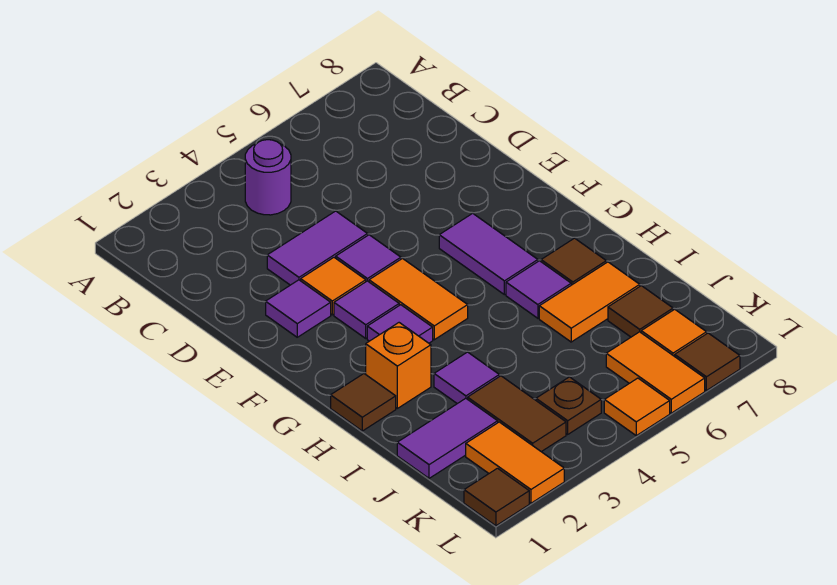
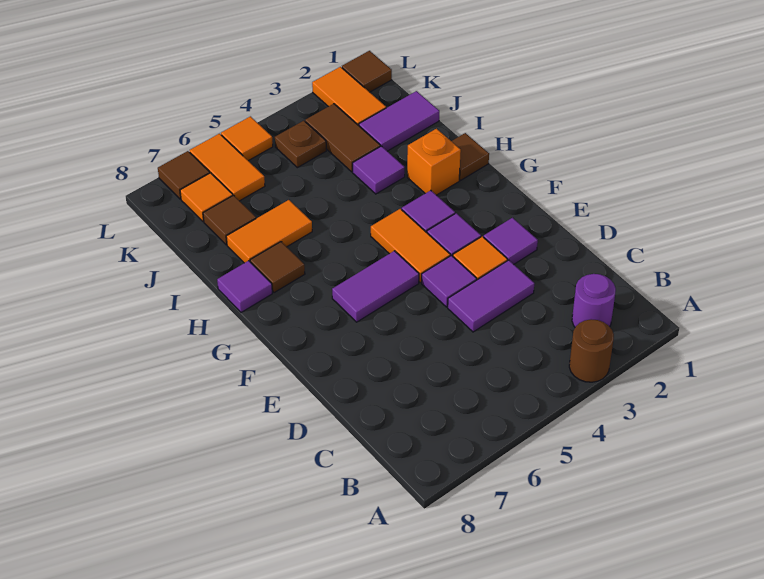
none -> brown round brick A3 level 1
purple round brick B4 level 1 -> purple round brick B2 level 1
purple tile F6:G6 level 1 -> purple tile F5:F6 level 1
purple tile H6 level 1 -> purple tile H8 level 1

